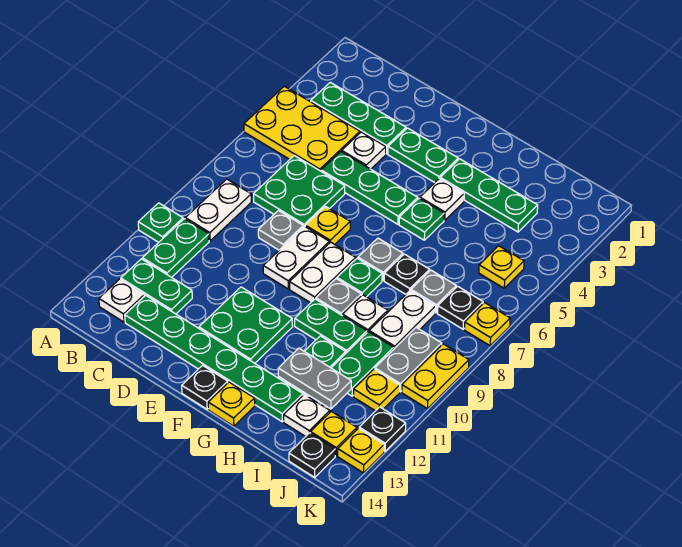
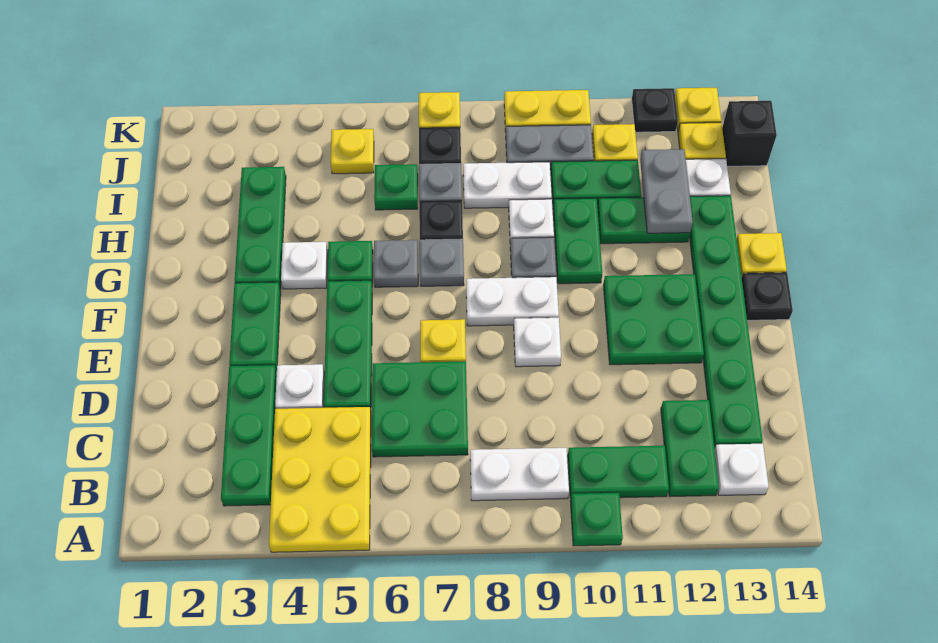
grey plate D8 level 1 -> grey plate G6 level 1
white plate E8:E9 level 1 -> white plate E9 level 1
green plate G8 level 1 -> green plate I6 level 1
black plate J14 level 1 -> black brick J14 level 1

